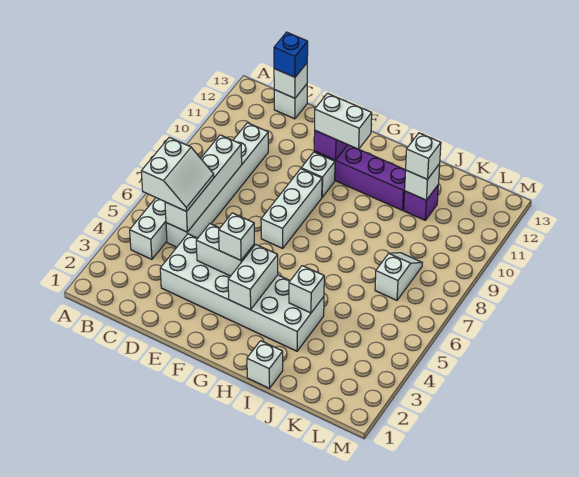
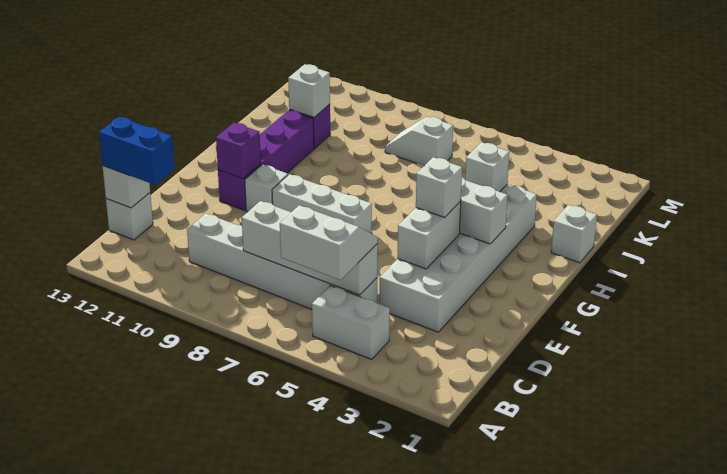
blue brick C13 level 3 -> blue brick C12:C13 level 3
white brick F11:G11 level 3 -> none
white brick J11 level 3 -> none

